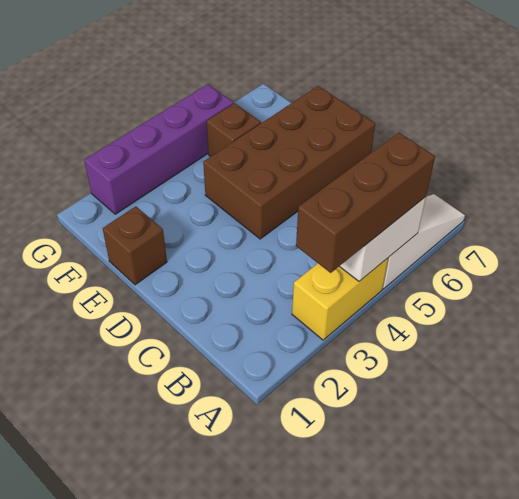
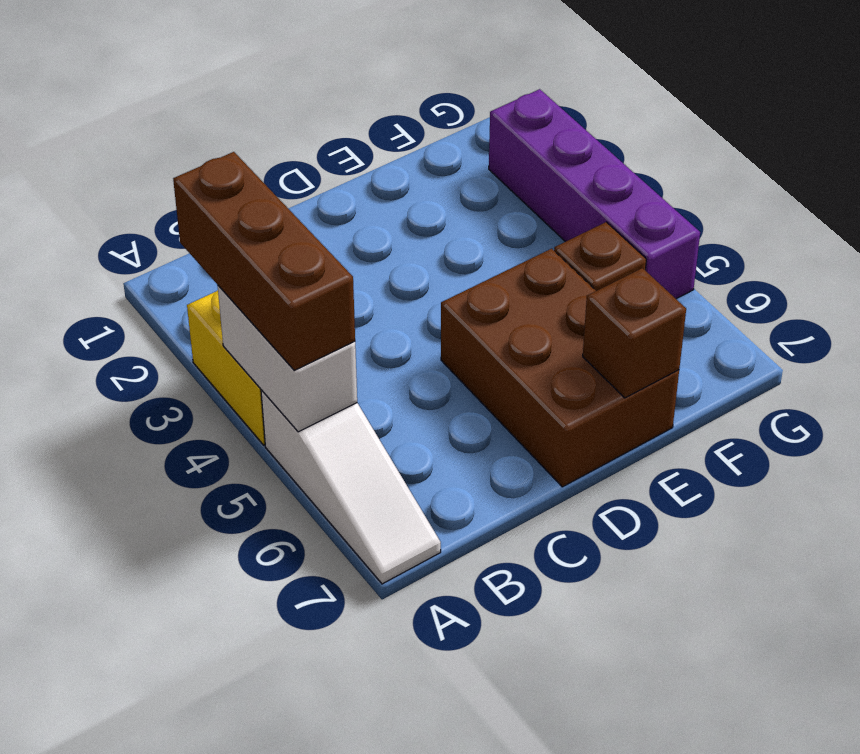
brown brick D4:E7 level 1 -> brown brick D5:E7 level 1
brown brick E1 level 1 -> brown brick E7 level 2

